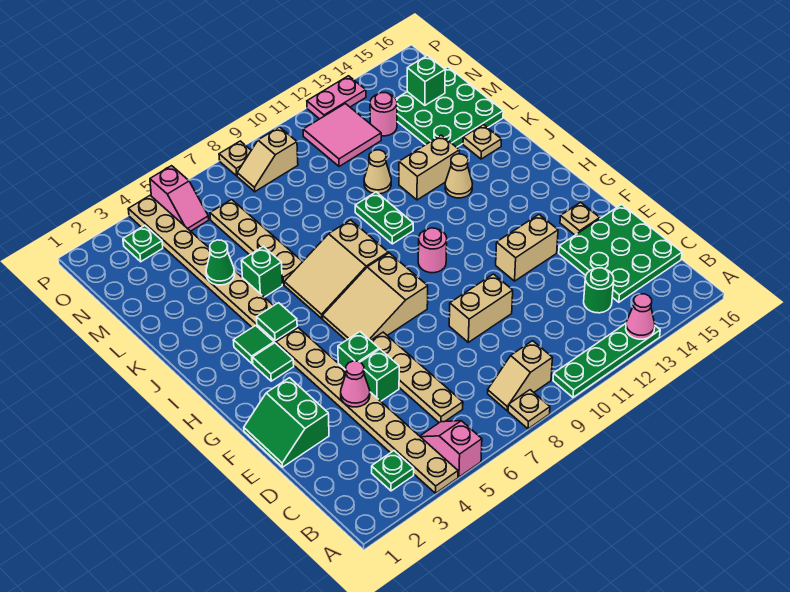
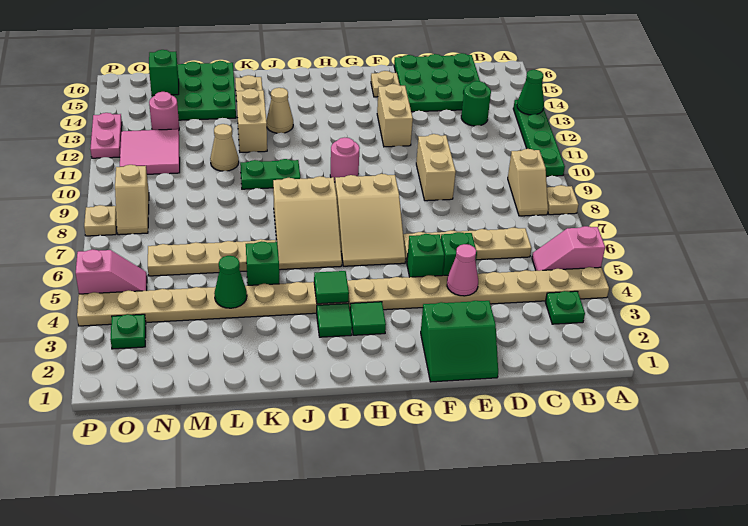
pink cone A13 level 2 -> green cone A13 level 2

